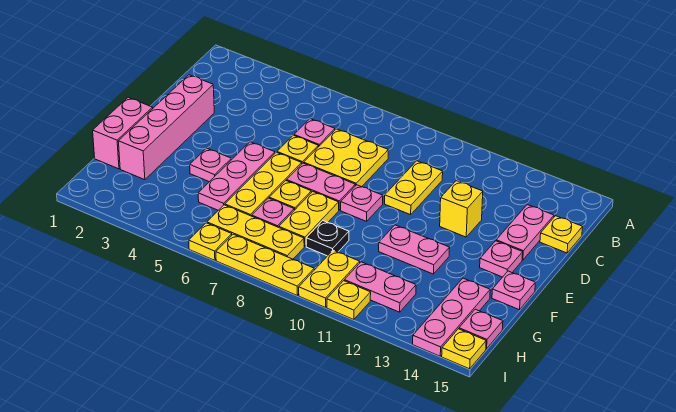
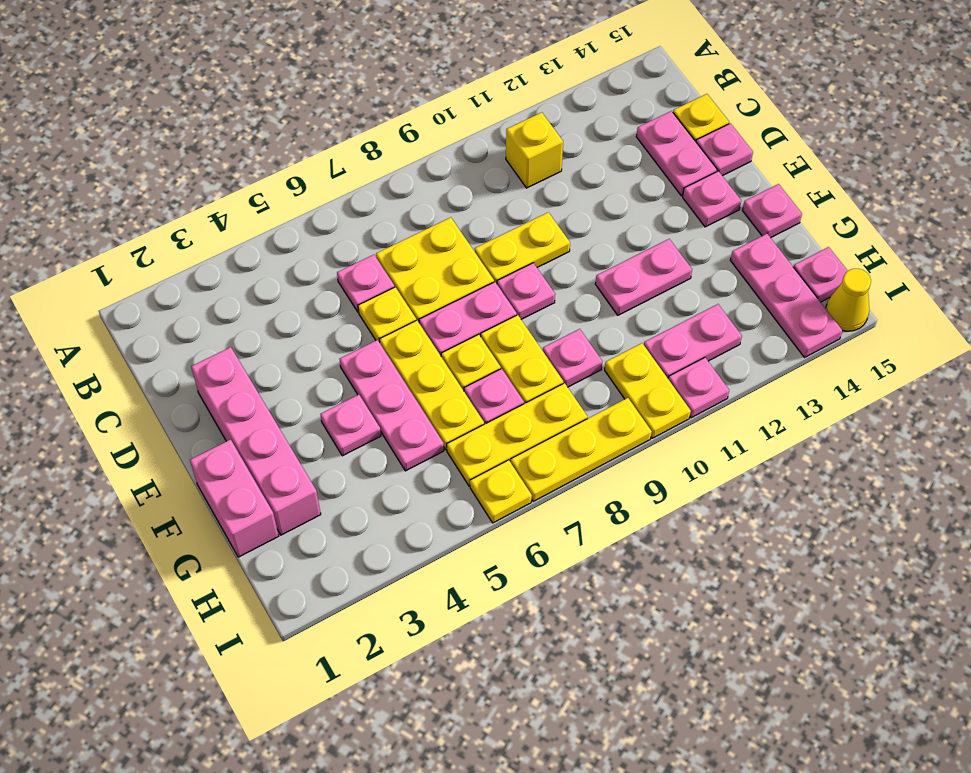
yellow plate C10:D10 level 1 -> yellow plate D9:D10 level 1
yellow brick D12 level 1 -> yellow brick B11 level 1
none -> pink plate D15 level 1
black plate G9 level 1 -> pink plate G9 level 1
yellow plate I11 level 1 -> pink plate I11 level 1
yellow plate I15 level 1 -> yellow cone I15 level 1

